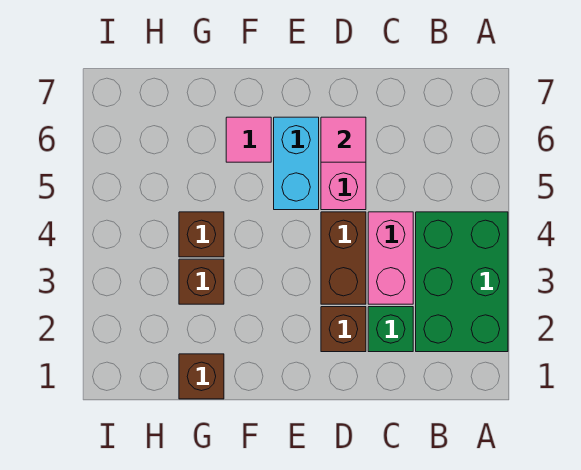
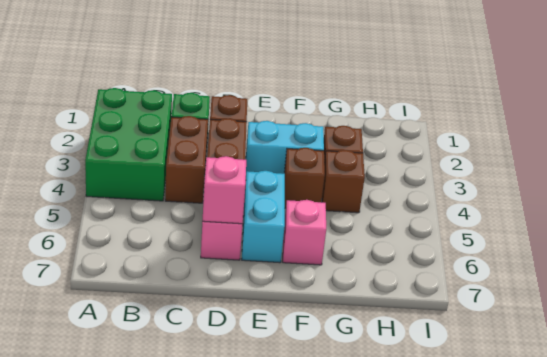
pink brick C3:C4 level 1 -> brown brick C3:C4 level 1
pink tile D6 level 2 -> pink brick D6 level 2
none -> cyan brick E3:F3 level 1
pink tile F6 level 1 -> pink brick F6 level 1
brown brick G1 level 1 -> brown brick F4 level 1

